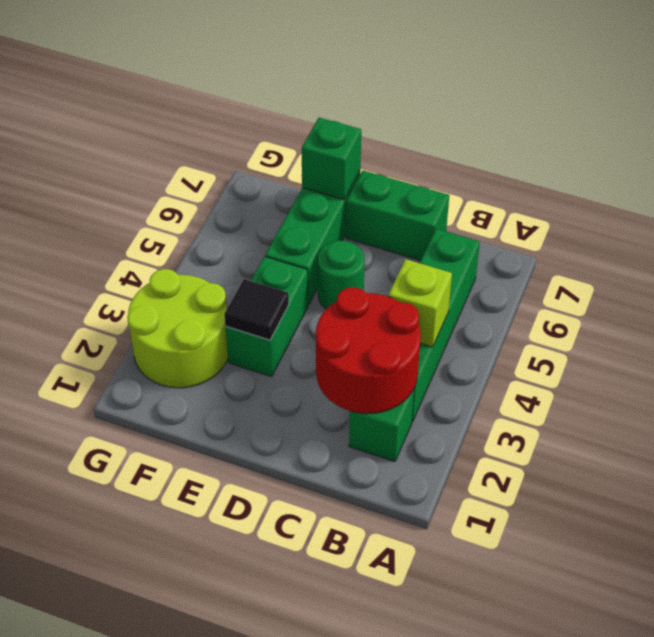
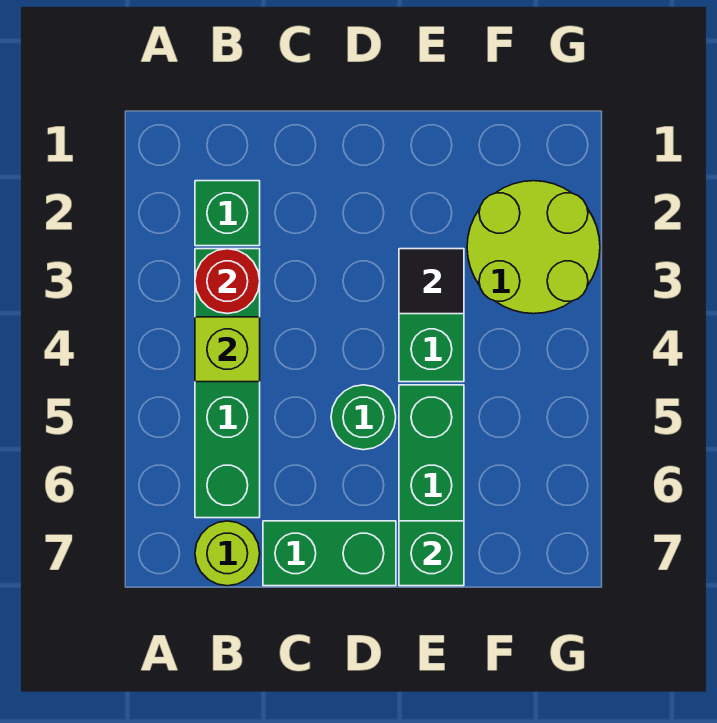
red round brick B2:C3 level 2 -> red round brick B3 level 2
none -> lime round brick B7 level 1

